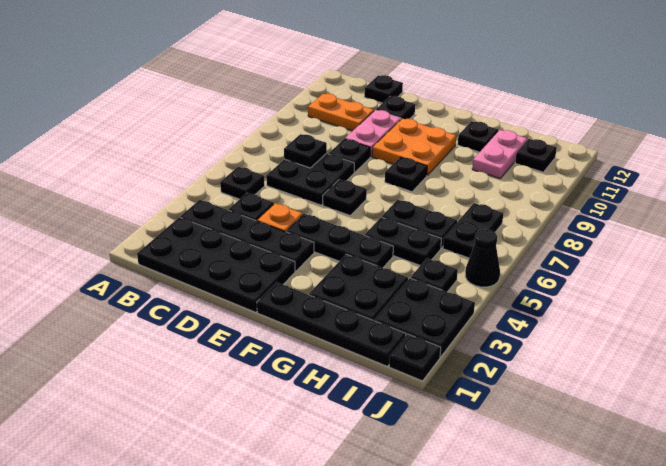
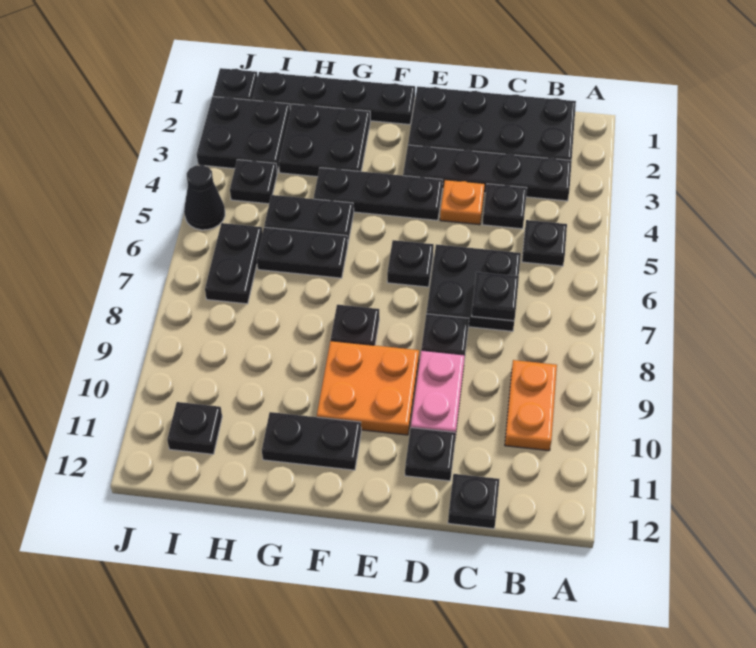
orange plate B10:C10 level 1 -> orange plate B9:B10 level 1
black plate G11 level 1 -> black plate F11:G11 level 1
pink plate H10:H11 level 1 -> none

